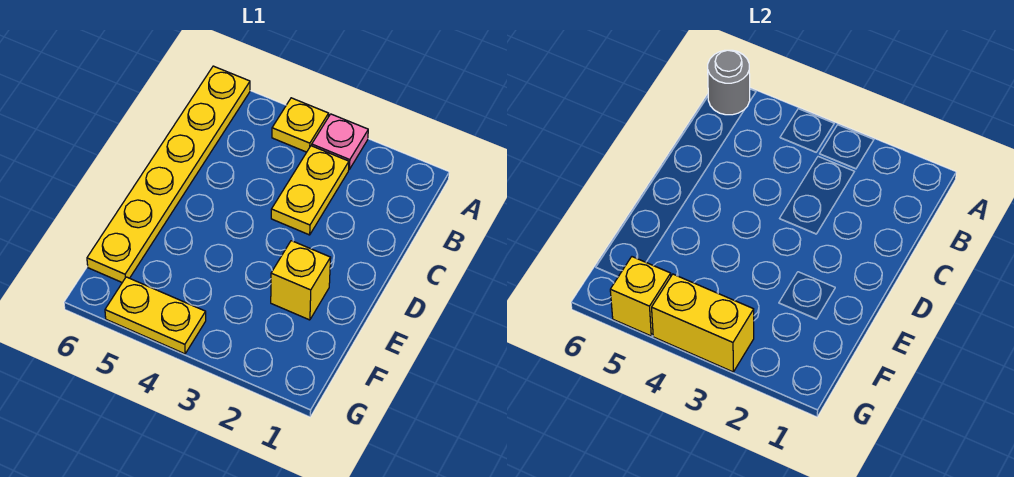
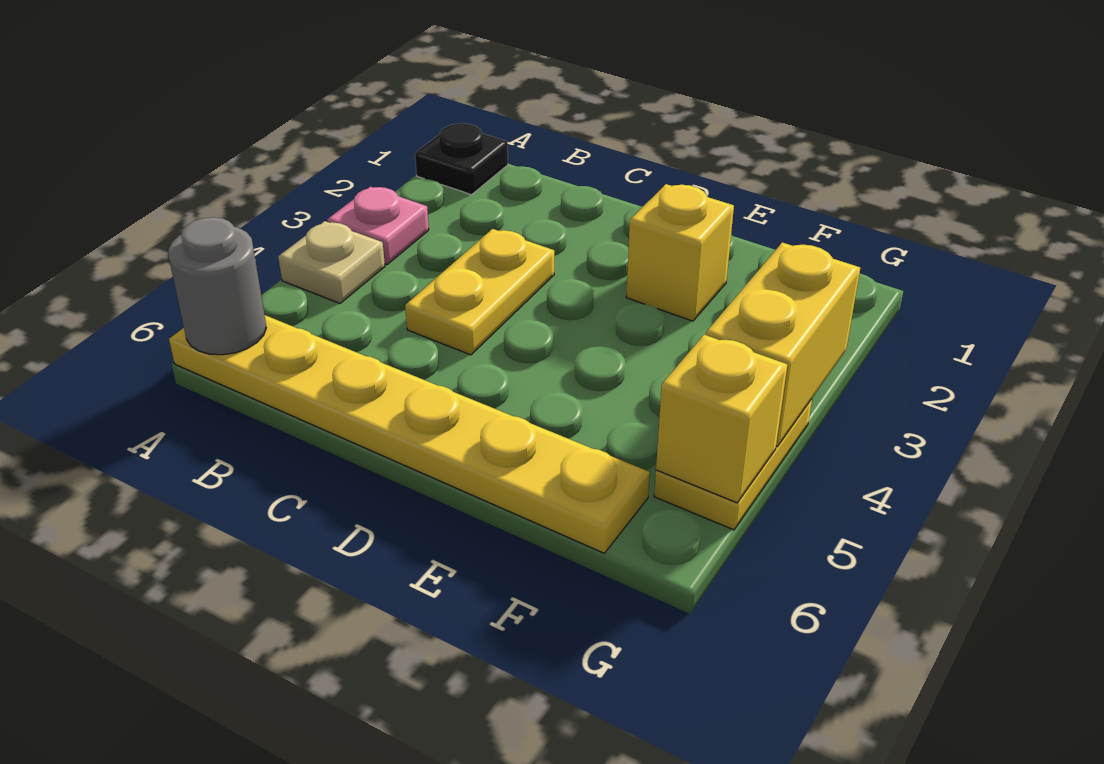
none -> black plate A1 level 1
yellow plate A4 level 1 -> tan plate A4 level 1
yellow plate B3:C3 level 1 -> yellow plate C3:C4 level 1

